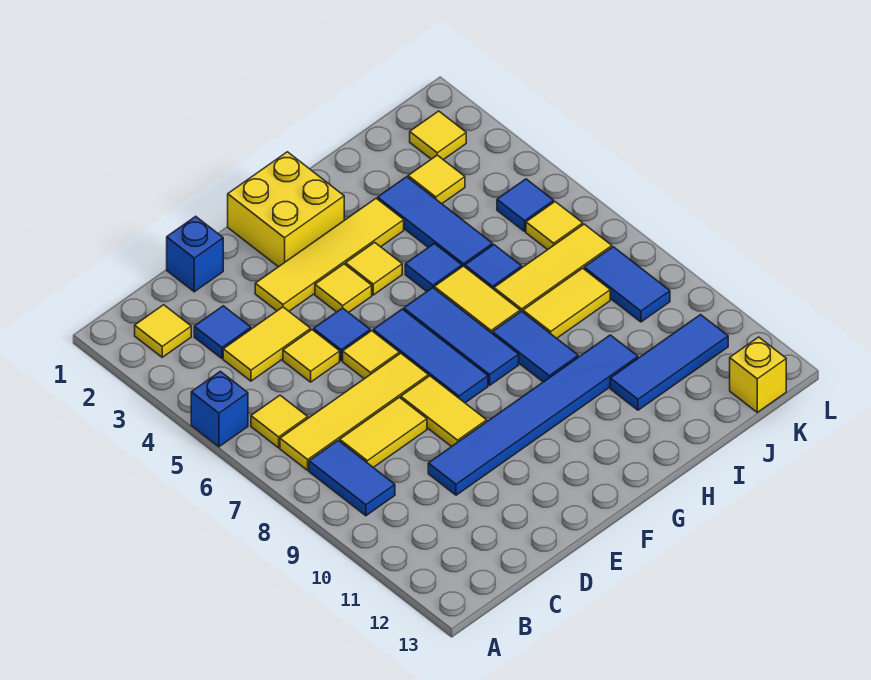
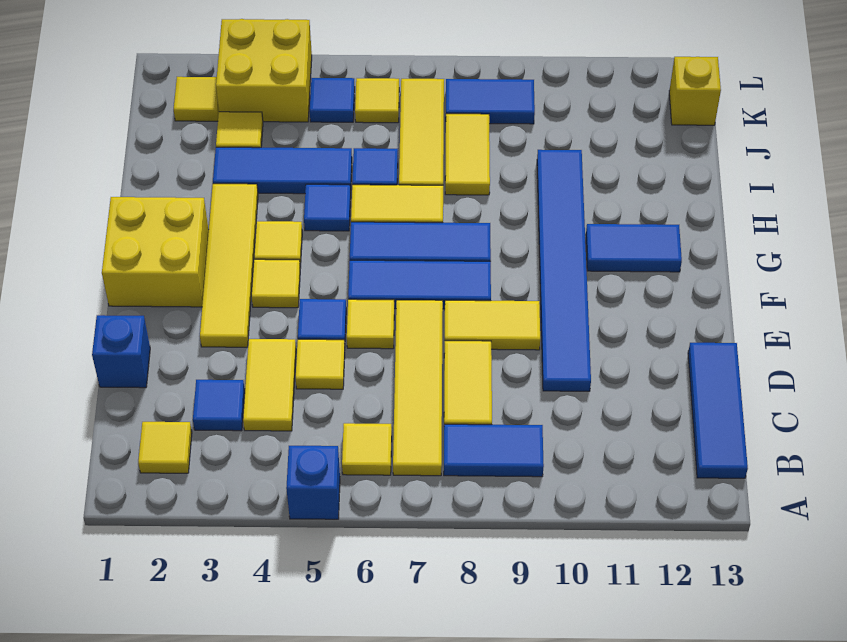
blue tile H8:H9 level 1 -> blue tile G11:G12 level 1
blue tile I11:K11 level 1 -> blue tile B13:D13 level 1
none -> yellow brick K3:L4 level 1

